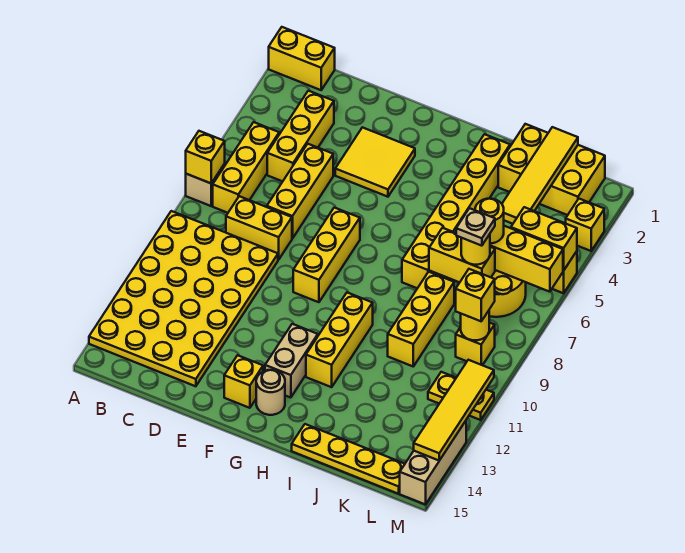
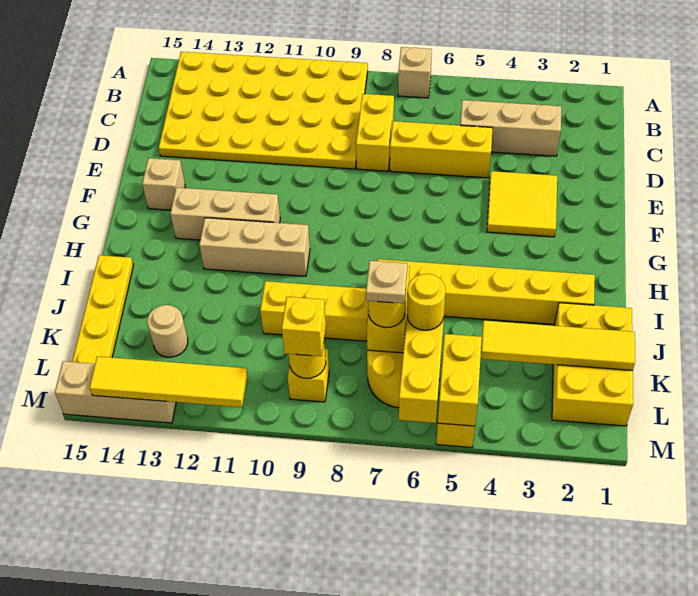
yellow brick A1:B1 level 1 -> none
yellow brick A7 level 2 -> none
yellow brick B5:B7 level 1 -> none
yellow brick C3:C5 level 1 -> tan brick C3:C5 level 1
yellow brick F7:F9 level 1 -> none
yellow brick F14 level 1 -> tan brick F14 level 1
tan brick G12:G13 level 1 -> tan brick G11:G13 level 1
tan round brick G14 level 1 -> tan round brick K13 level 1
yellow brick H10:H12 level 1 -> tan brick H10:H12 level 1
yellow plate L11:M11 level 1 -> none
yellow brick M3 level 1 -> none

